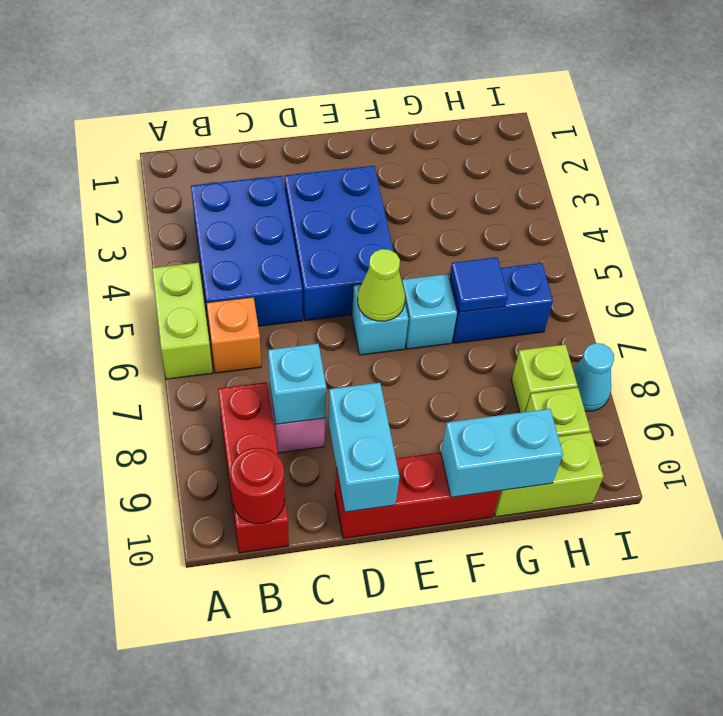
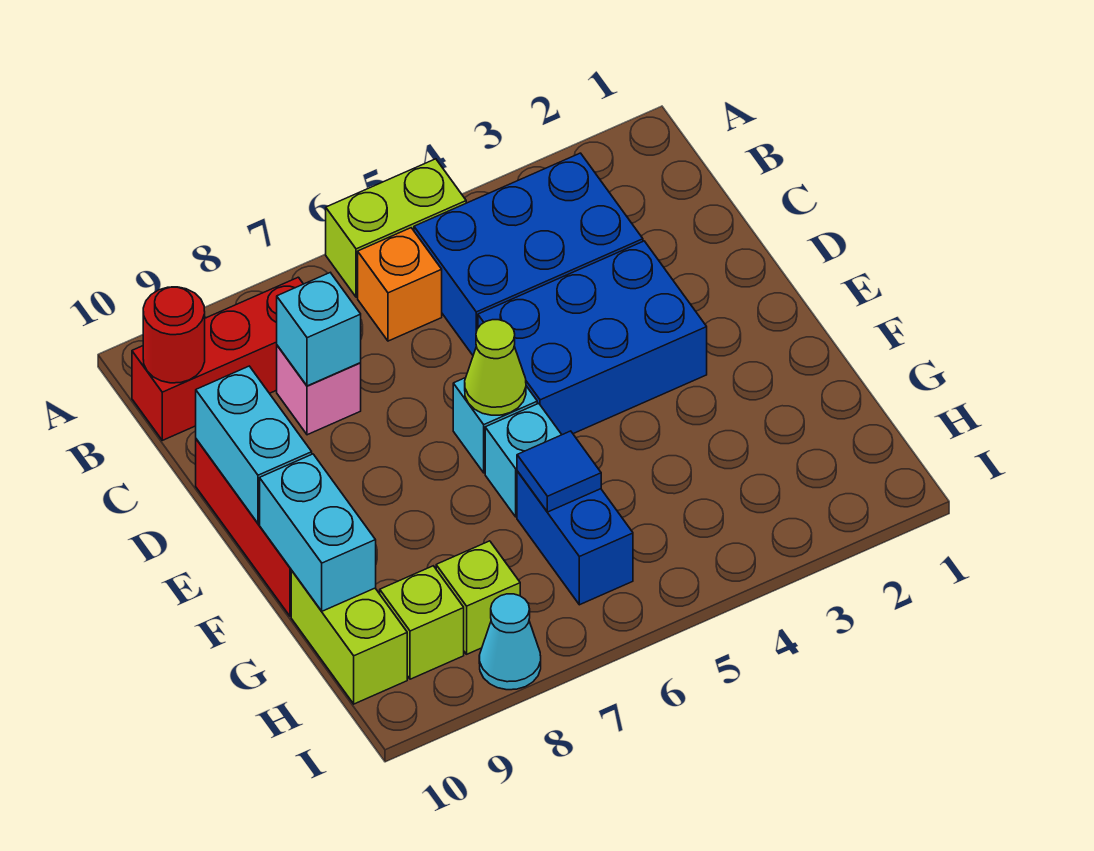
cyan brick D9:D10 level 2 -> cyan brick D10:E10 level 2

